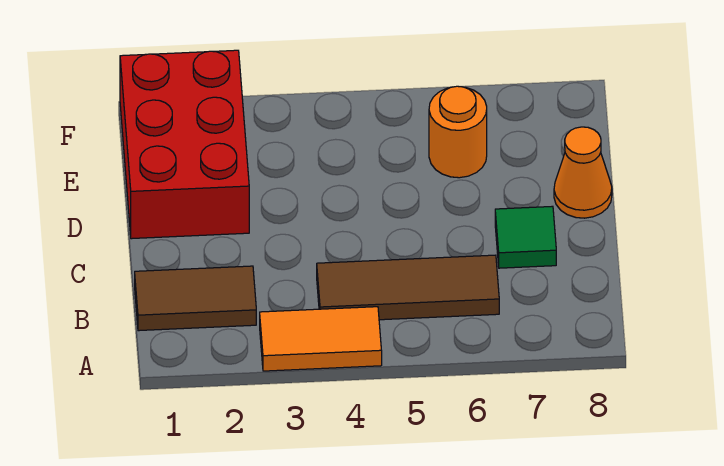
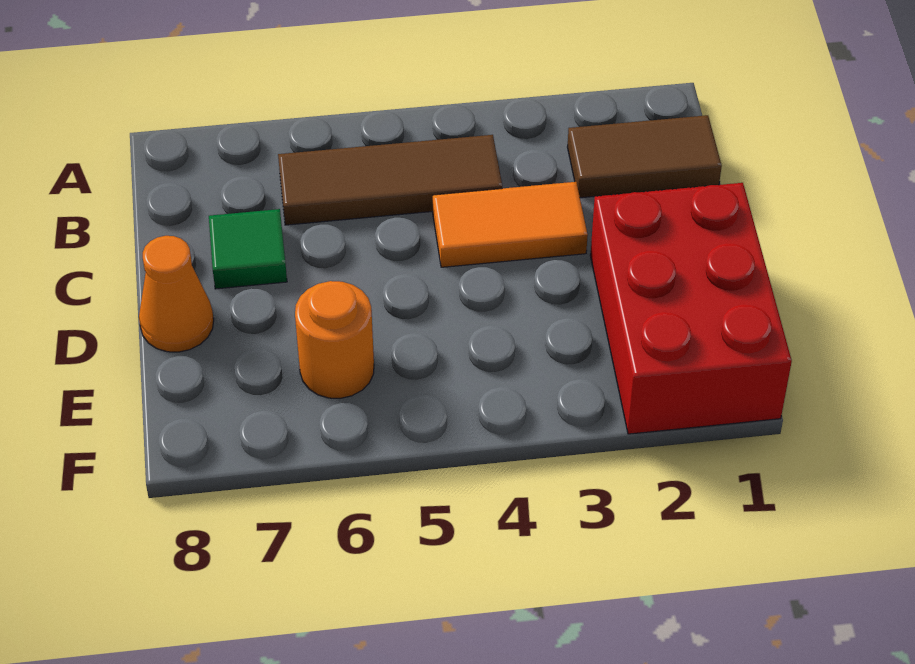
orange tile A3:A4 level 1 -> orange tile C3:C4 level 1

